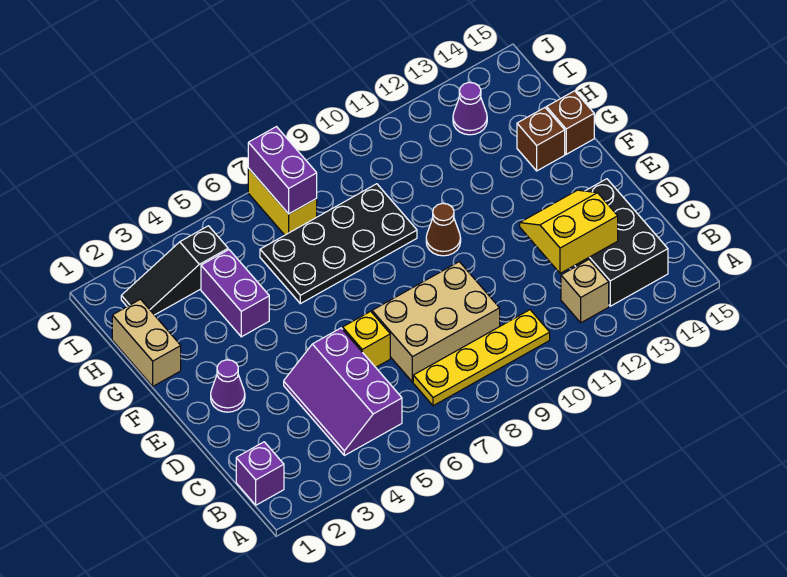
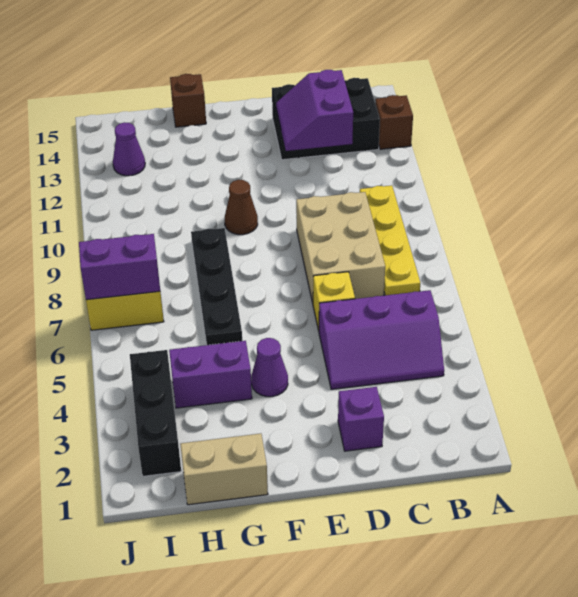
purple brick B1 level 1 -> purple brick D2 level 1
tan brick B12 level 1 -> none
yellow slope C12:D13 level 2 top C -> purple slope C12:D13 level 2 top C
purple cone E2 level 1 -> purple cone F4 level 1
black plate G6:H9 level 1 -> black plate G6:G9 level 1
brown brick G14 level 1 -> brown brick A13 level 1
black slope I2:I4 level 1 top 4 -> black brick I2:I4 level 1

